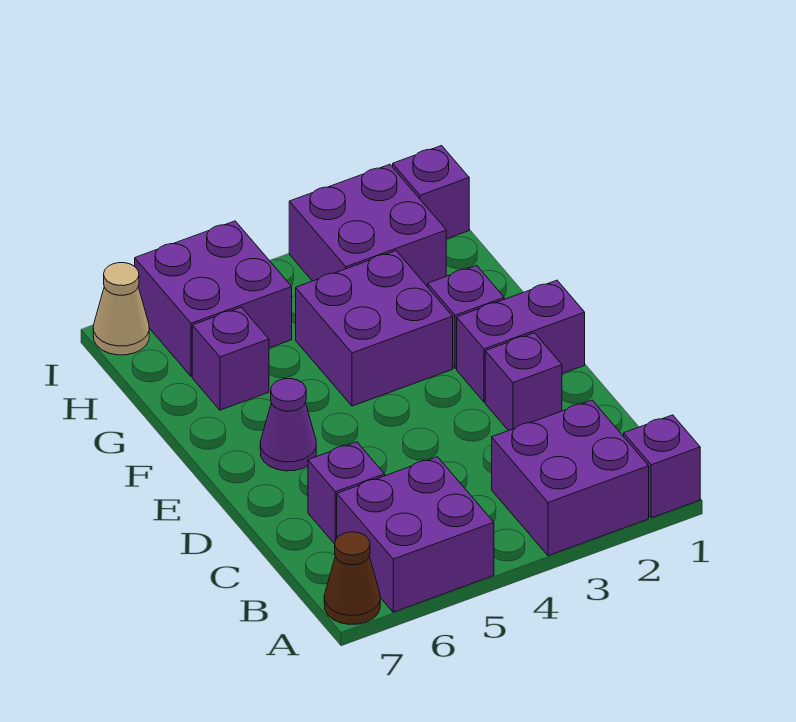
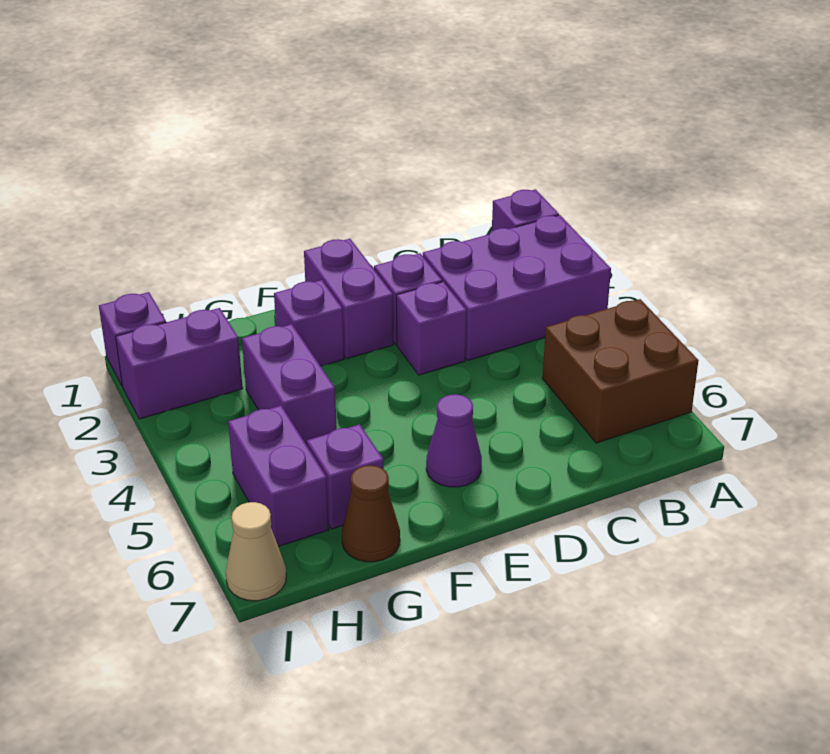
purple brick A2:B3 level 1 -> purple brick A2:C3 level 1
purple brick A5:B6 level 1 -> brown brick A5:B6 level 1
brown cone A7 level 1 -> brown cone G7 level 1
purple brick C6 level 1 -> purple brick D3 level 1
purple brick F3:G4 level 1 -> purple brick G3:G4 level 1
purple brick H2:I3 level 1 -> purple brick H2:I2 level 1
purple brick H5:I6 level 1 -> purple brick H5:H6 level 1

